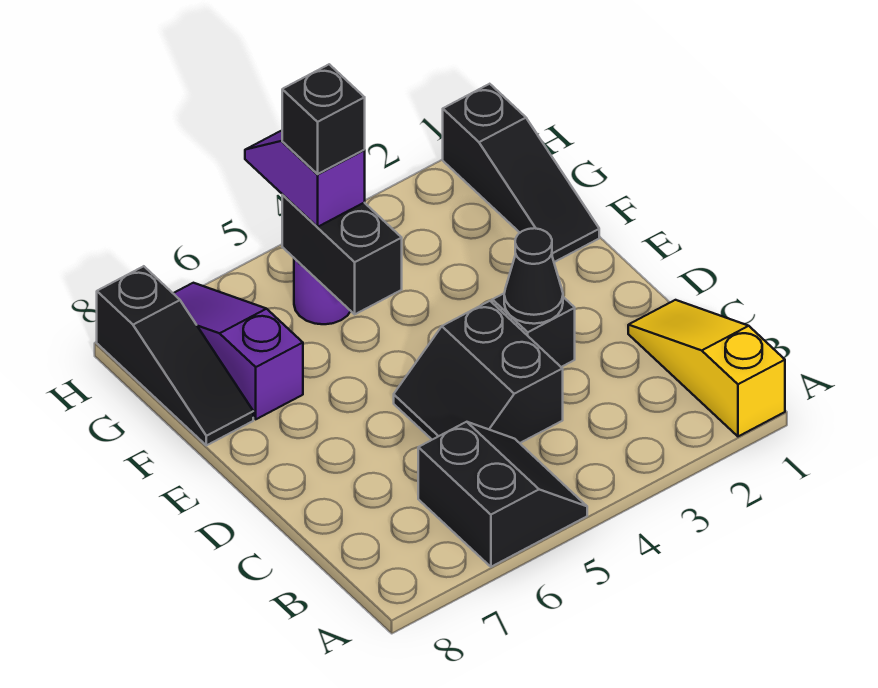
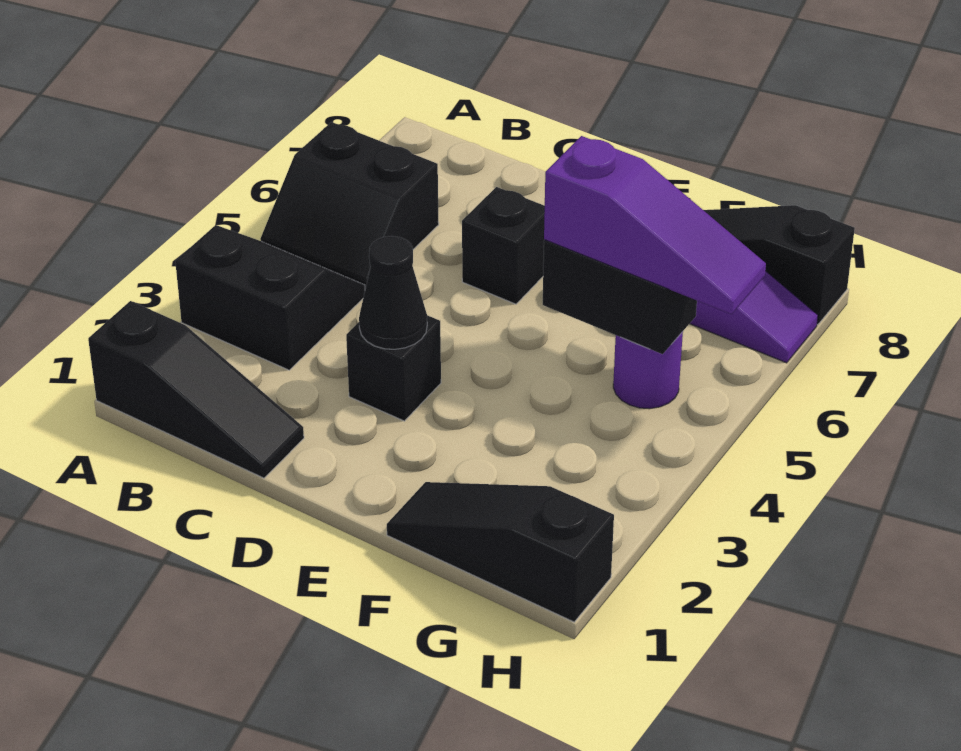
yellow slope A1:C1 level 1 top A -> black slope A1:C1 level 1 top A
black slope C4:D5 level 1 top 4 -> black slope A3:B4 level 1 top 3
purple slope G5:H5 level 3 top G -> purple slope F5:H5 level 3 top F
black brick G5 level 4 -> black brick D6 level 1

